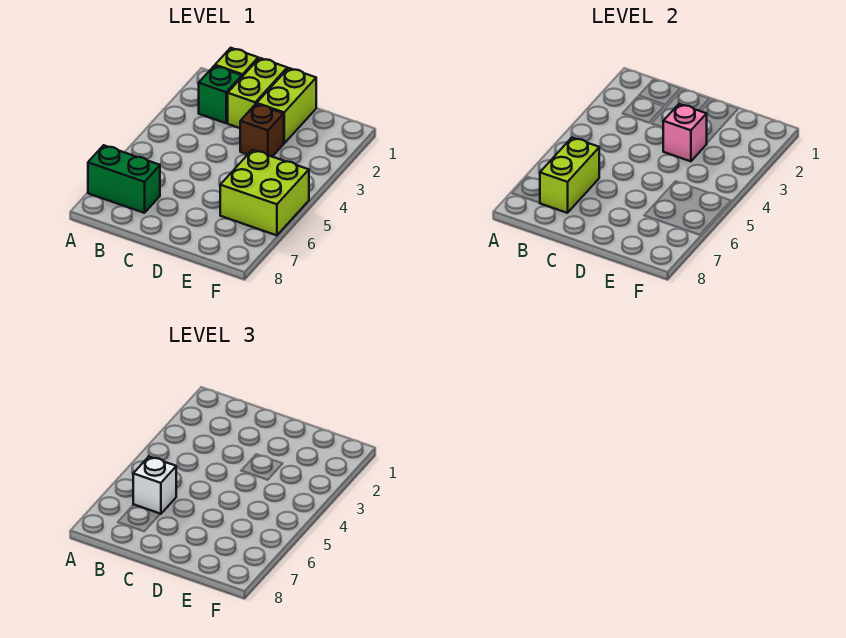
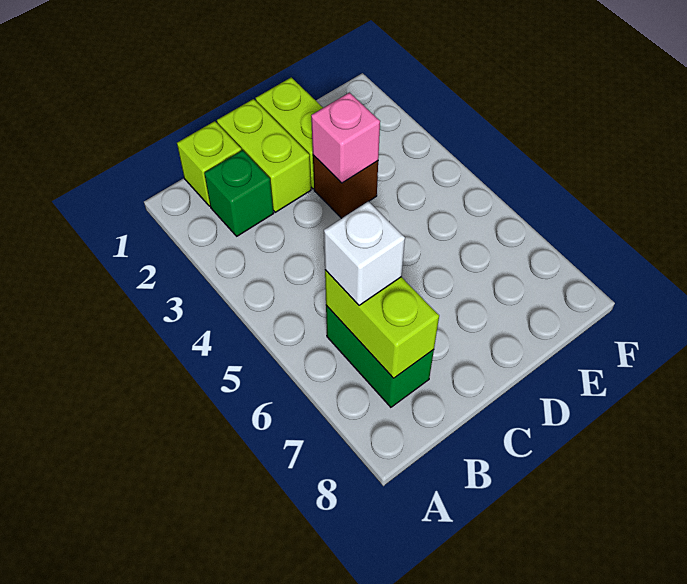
green brick A7:B7 level 1 -> green brick B6:B7 level 1
lime brick E5:F6 level 1 -> none

